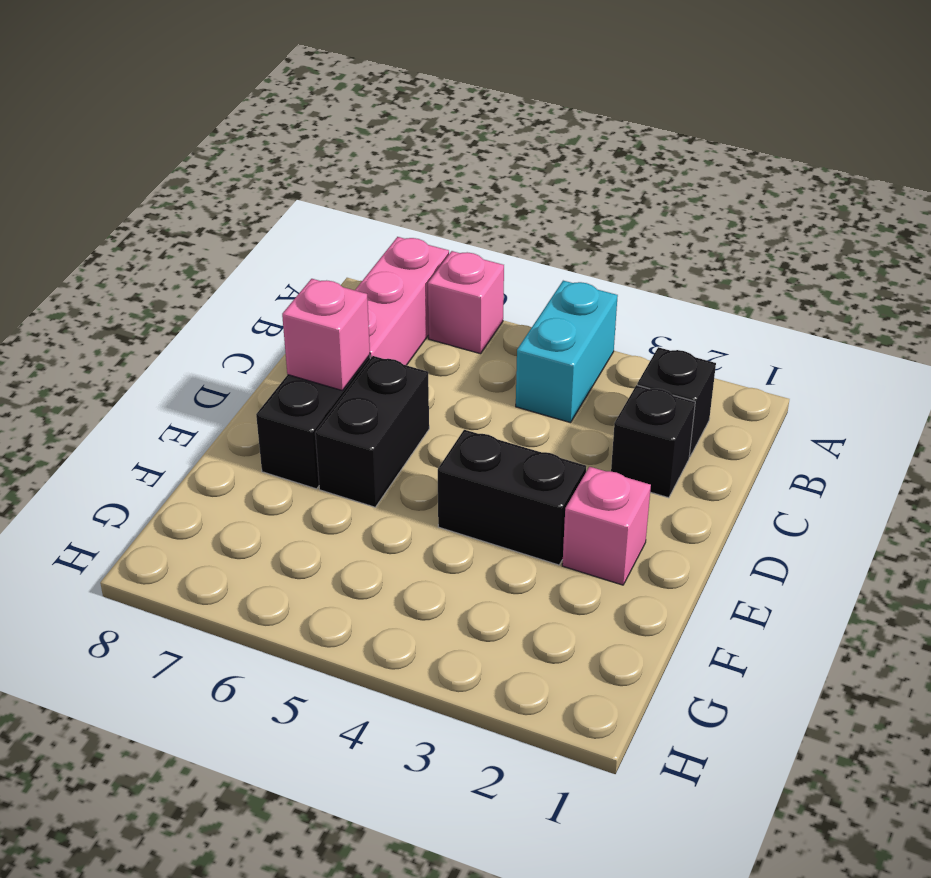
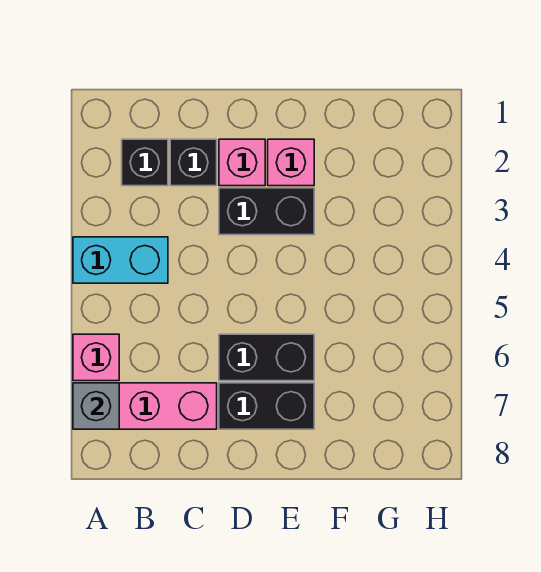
none -> grey brick A7 level 2
pink brick D7 level 2 -> pink brick D2 level 1
black brick E3:E4 level 1 -> black brick D3:E3 level 1

